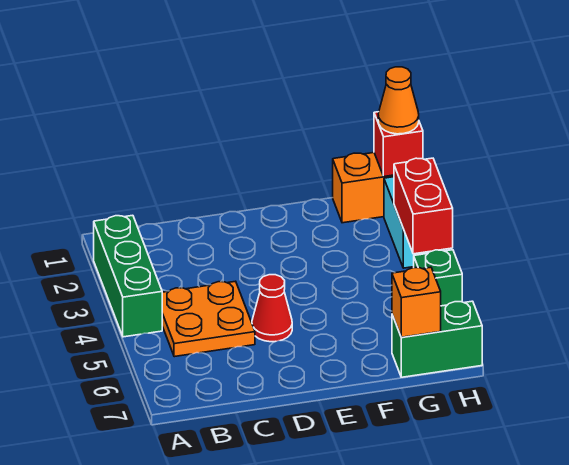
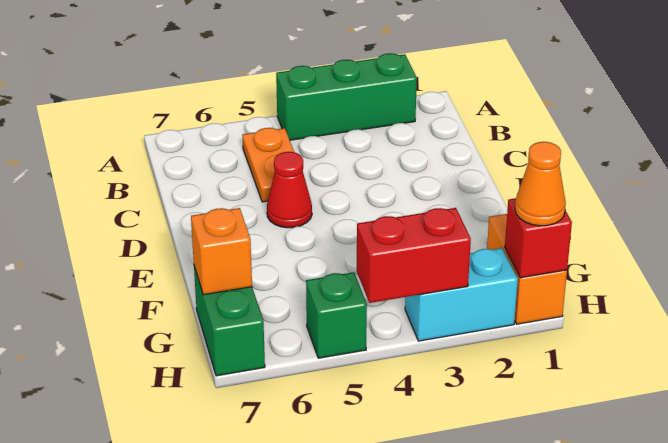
orange plate B4:C5 level 1 -> orange plate B5:C5 level 1

